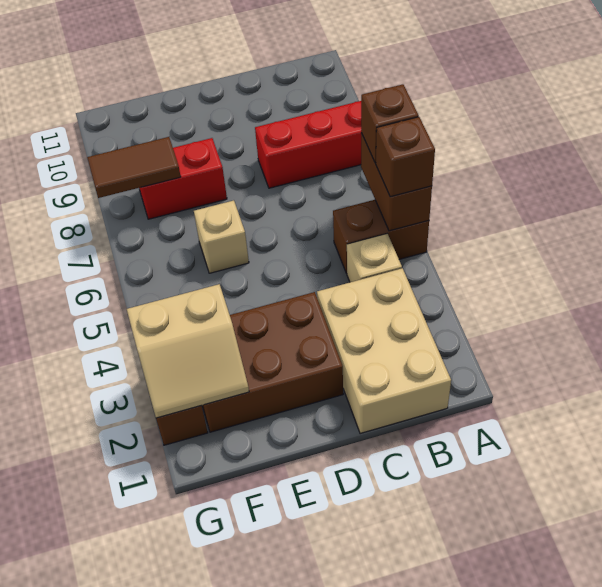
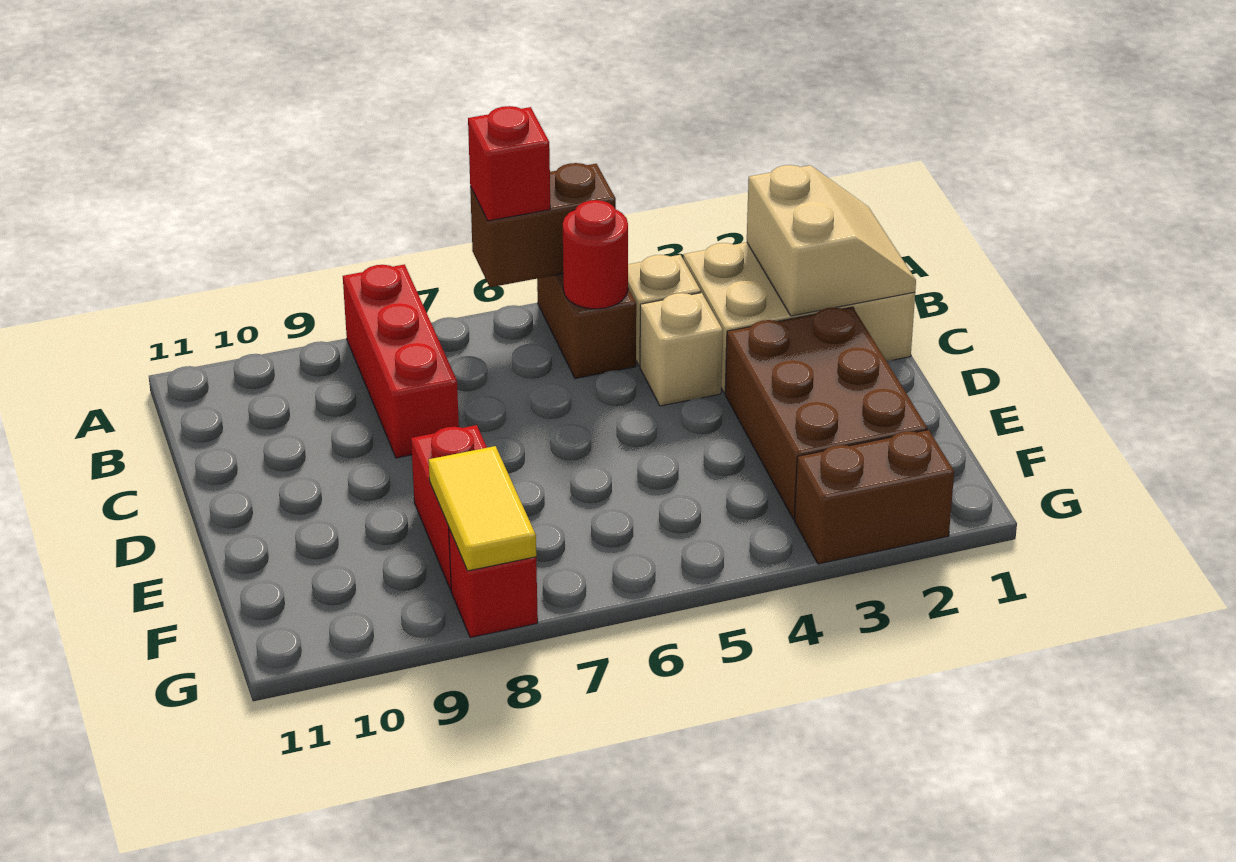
brown brick A5 level 3 -> none
brown brick A6 level 3 -> red brick A6 level 3
none -> red round brick B5 level 2
tan brick E6 level 1 -> tan brick C4 level 1
tan slope F2:G3 level 2 top 3 -> tan slope B1:C2 level 2 top 2
brown tile F8:G8 level 2 -> yellow tile F8:G8 level 2
none -> red brick G8 level 1

